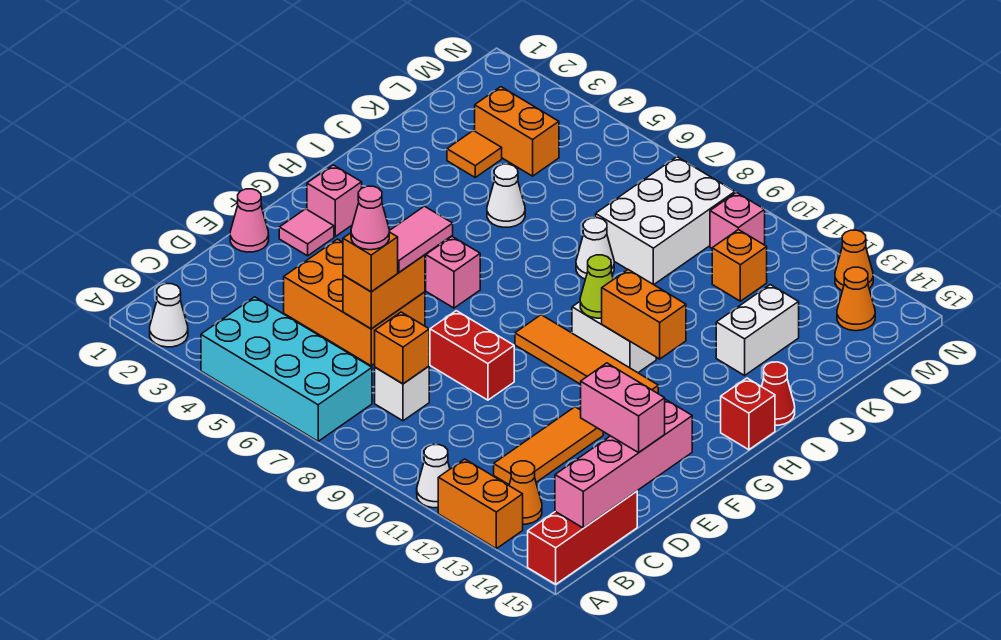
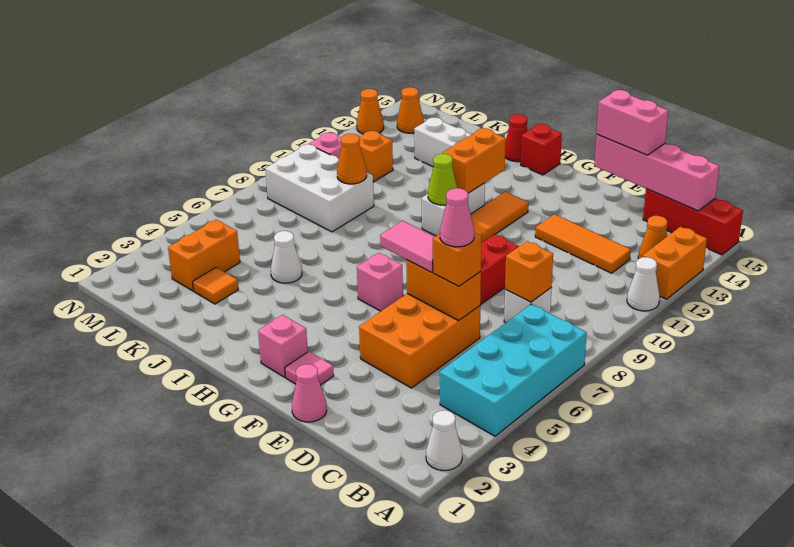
pink brick D14:D15 level 3 -> pink brick D15:E15 level 3
white cone J8 level 1 -> none
none -> orange cone K9 level 2

